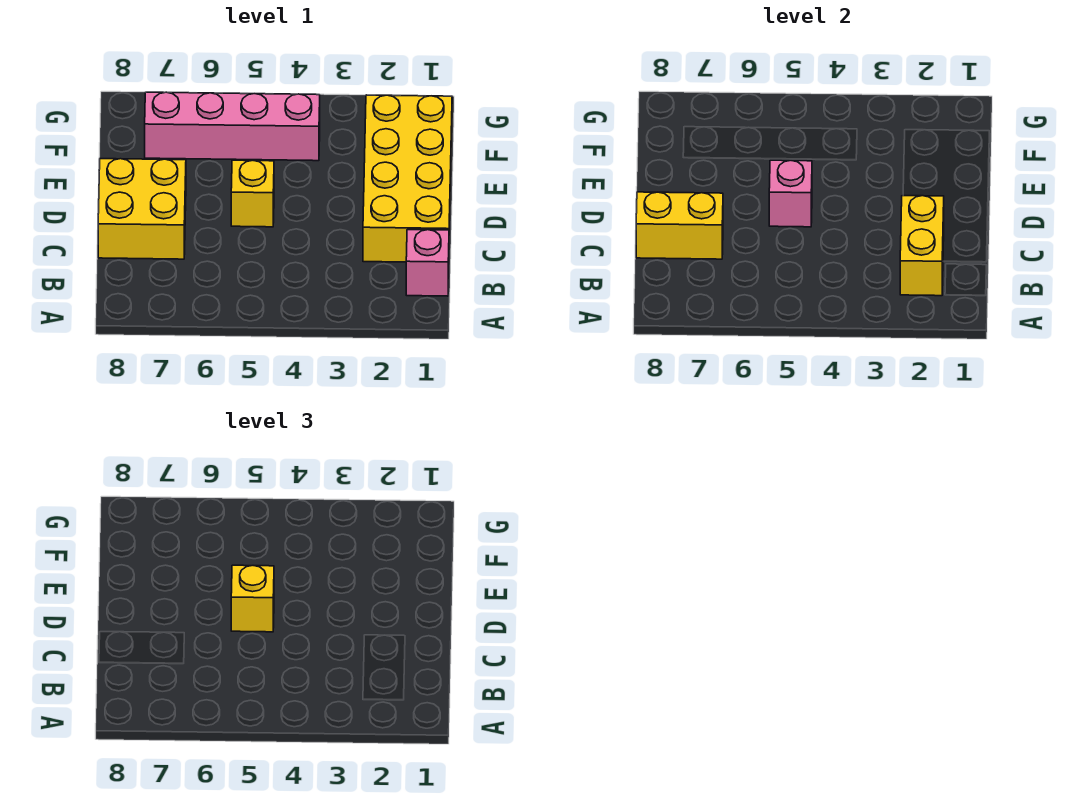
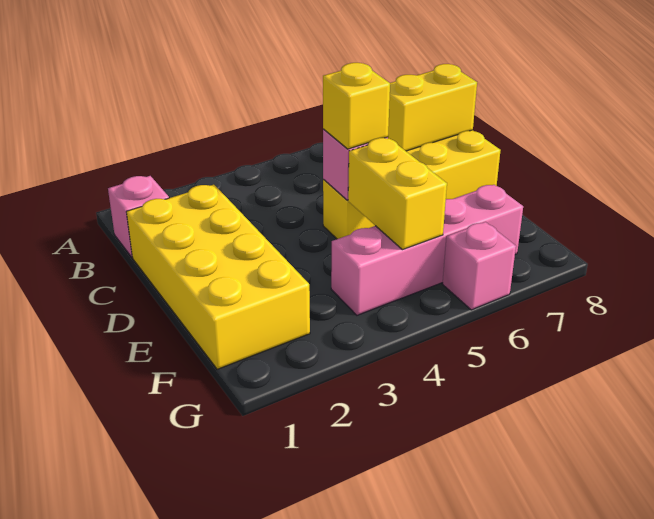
yellow brick B2:C2 level 2 -> yellow brick E5:F5 level 2
none -> pink brick G6 level 1

